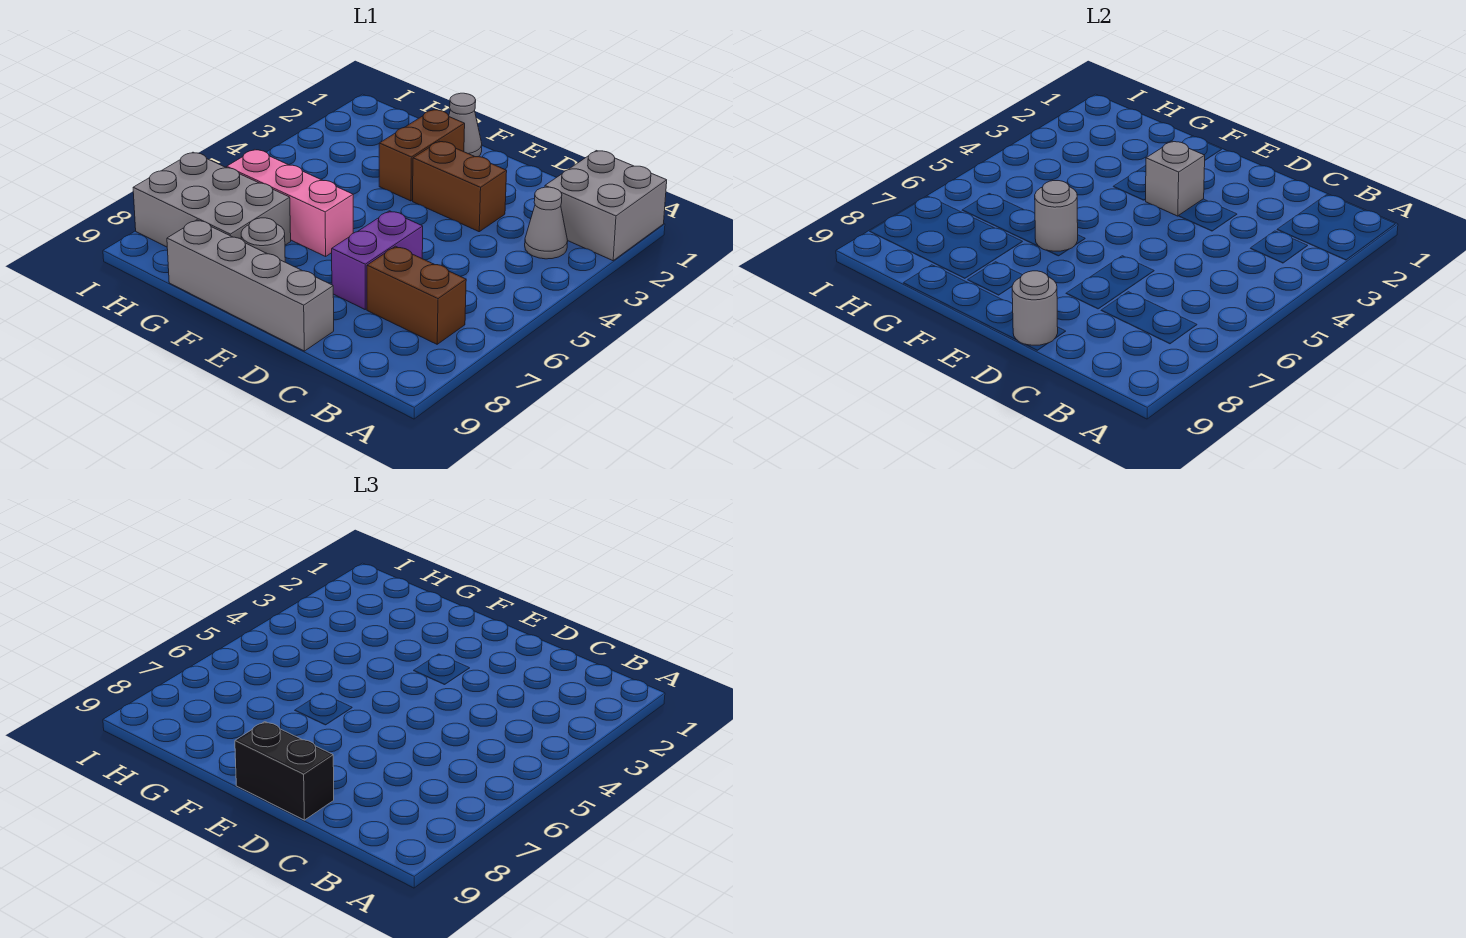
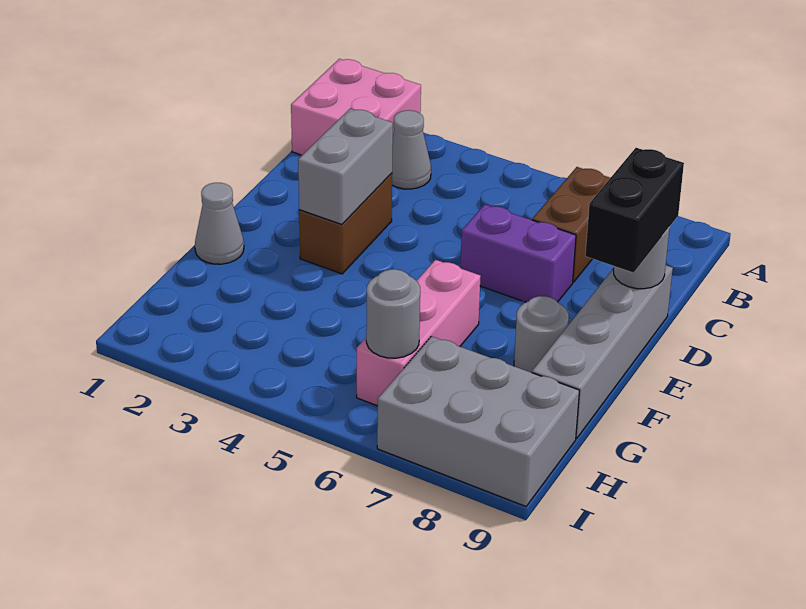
grey brick A1:B2 level 1 -> pink brick A1:B2 level 1
grey brick E3 level 2 -> grey brick D3:E3 level 2
brown brick F2:F3 level 1 -> none
grey round brick F6 level 2 -> grey round brick H6 level 2
grey brick G7:I8 level 1 -> grey brick H7:I9 level 1

